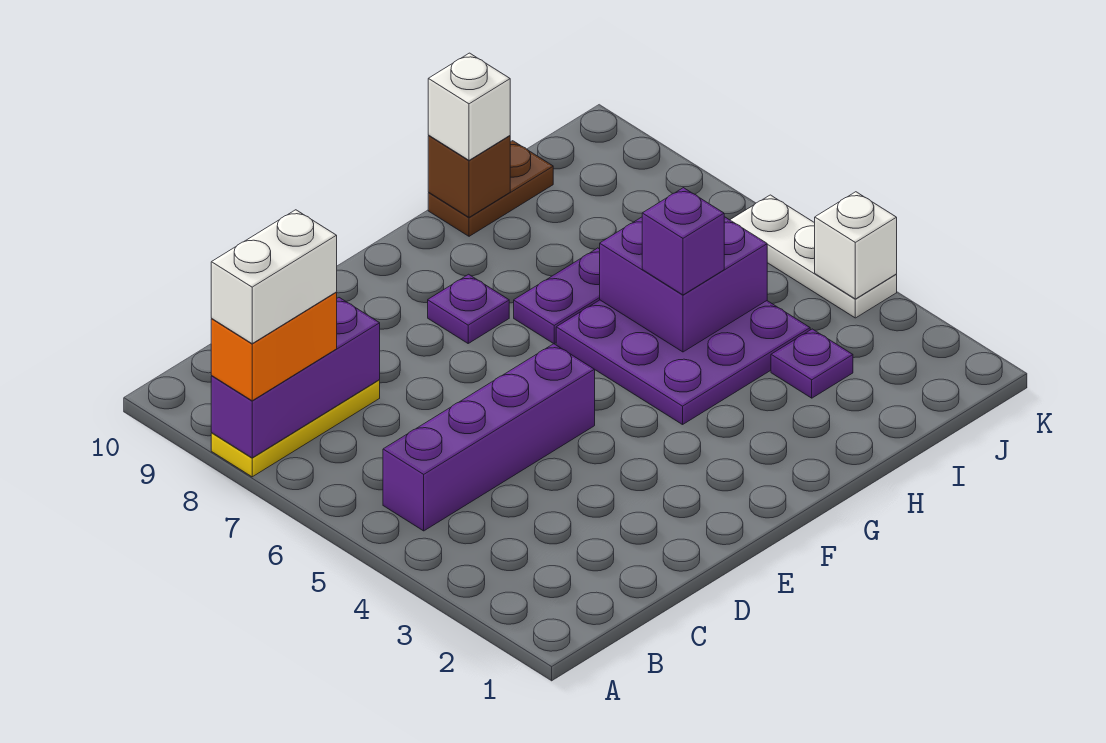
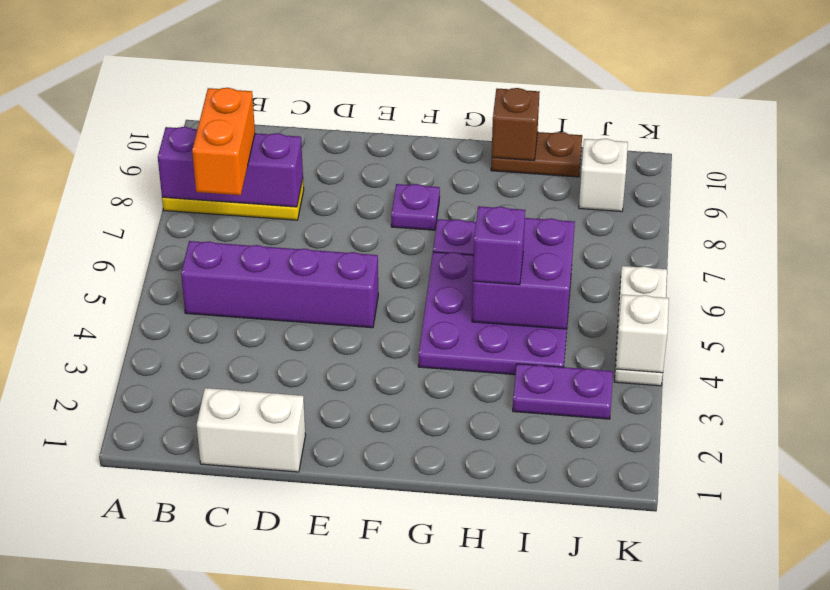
orange brick A8:B8 level 3 -> orange brick B7:B8 level 3
white brick A8:B8 level 4 -> white brick C1:D1 level 1
white brick H10 level 3 -> white brick J9 level 1
purple plate I3 level 1 -> purple plate I3:J3 level 1

